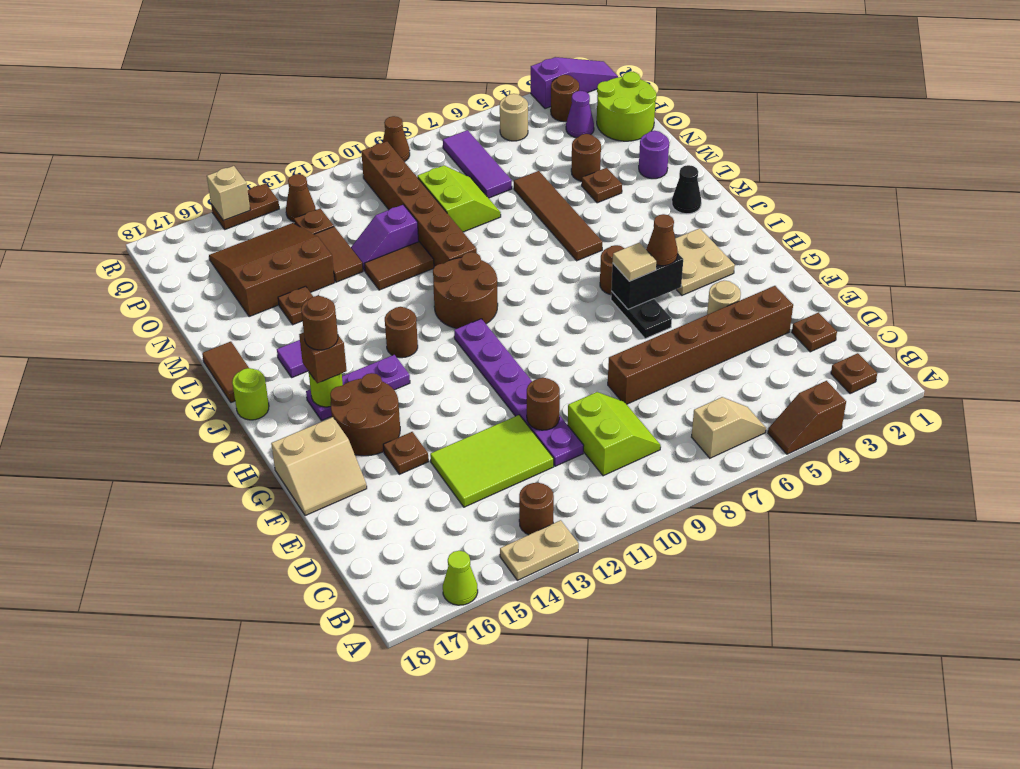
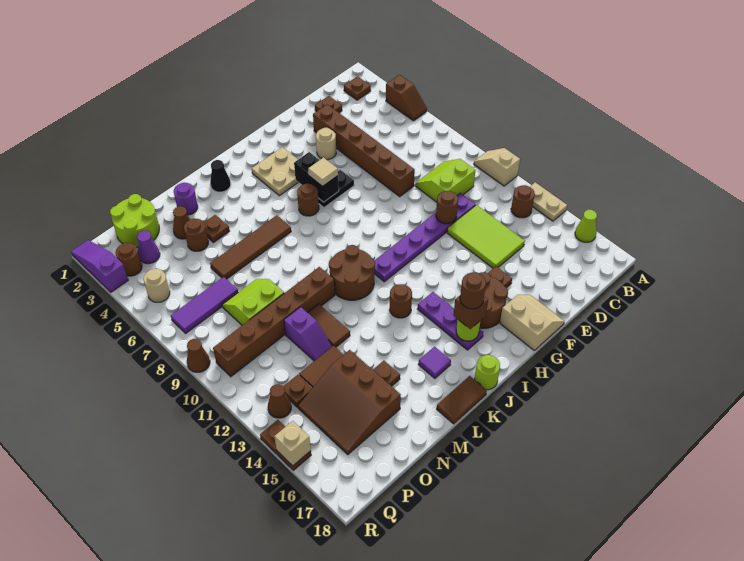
tan slope B6:B7 level 1 top 7 -> tan slope A10:A11 level 1 top 11
brown cone H5 level 3 -> brown cone N3 level 1

